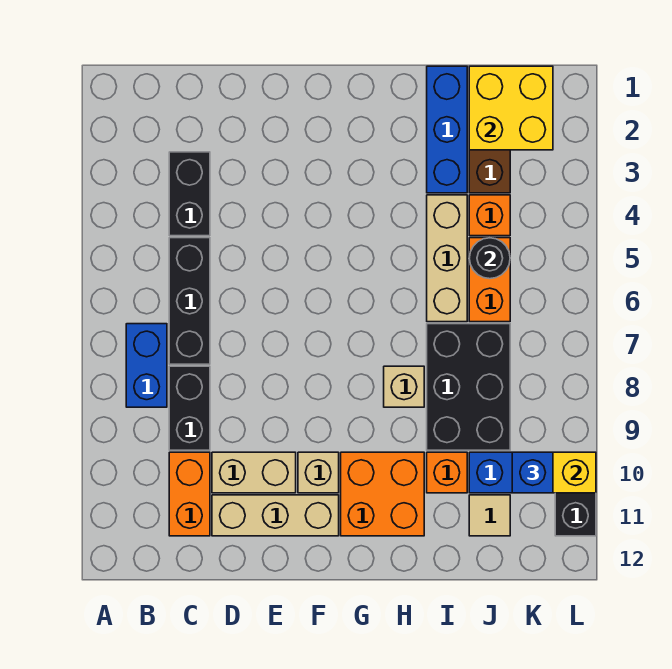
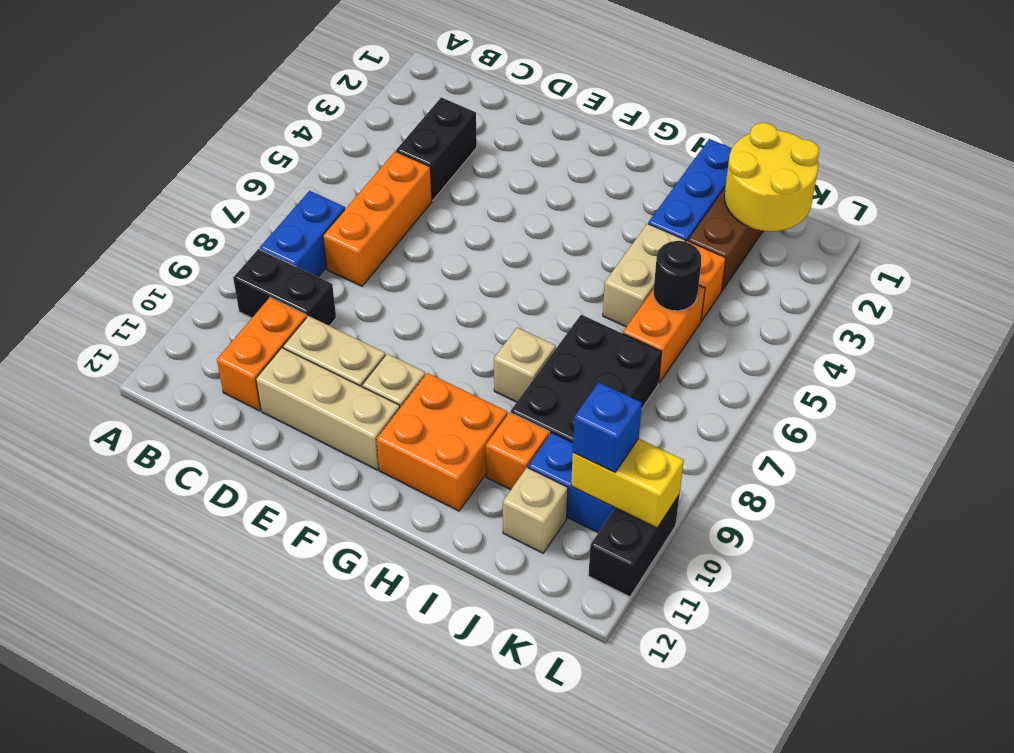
black brick C5:C7 level 1 -> orange brick C5:C7 level 1
black brick C8:C9 level 1 -> black brick B9:C9 level 1
tan brick I4:I6 level 1 -> tan brick I4:I5 level 1
yellow brick J1:K2 level 2 -> yellow round brick J1:K2 level 2
tan tile J11 level 1 -> tan brick J11 level 1

